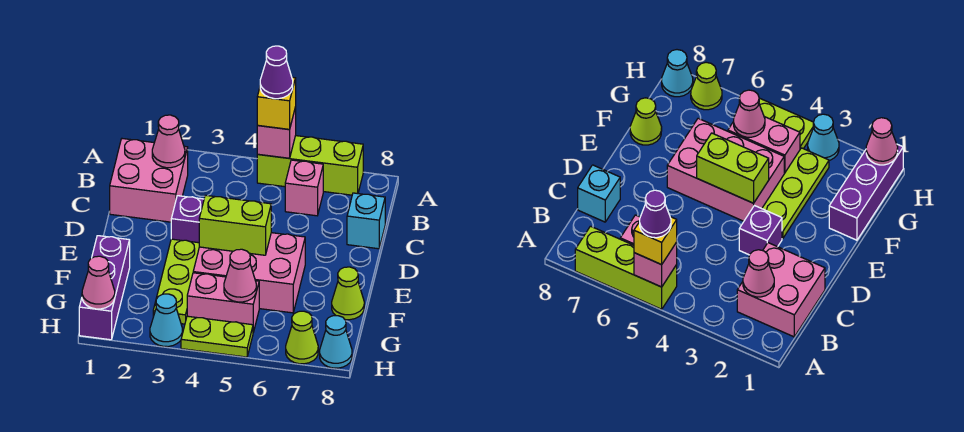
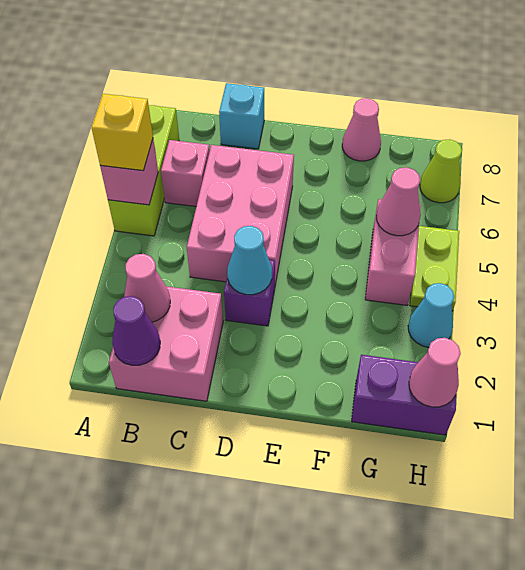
purple cone A5 level 4 -> purple cone B1 level 2
lime plate E3:G3 level 1 -> none
pink brick E4:F6 level 1 -> pink brick C4:D6 level 1
lime brick E4:E5 level 2 -> none
purple brick F1:H1 level 1 -> purple brick G1:H1 level 1
lime cone F8 level 1 -> pink cone F8 level 1
cyan cone H8 level 1 -> cyan cone D3 level 2

